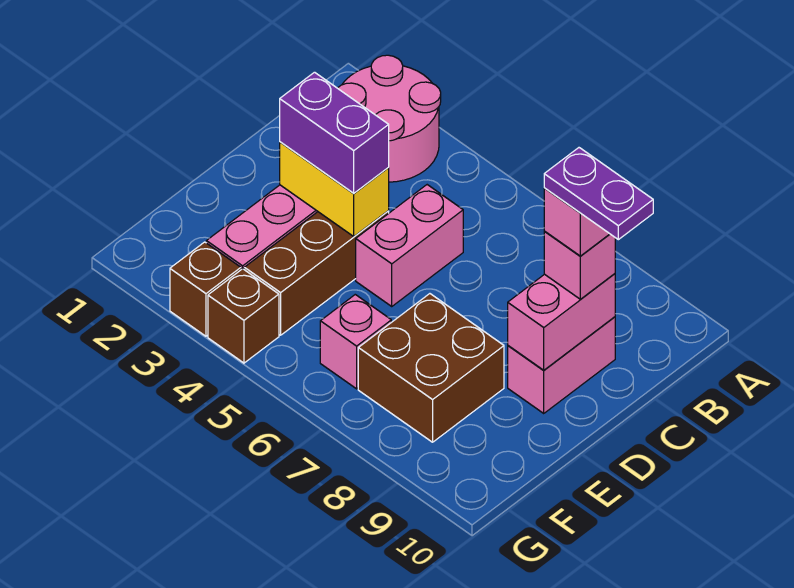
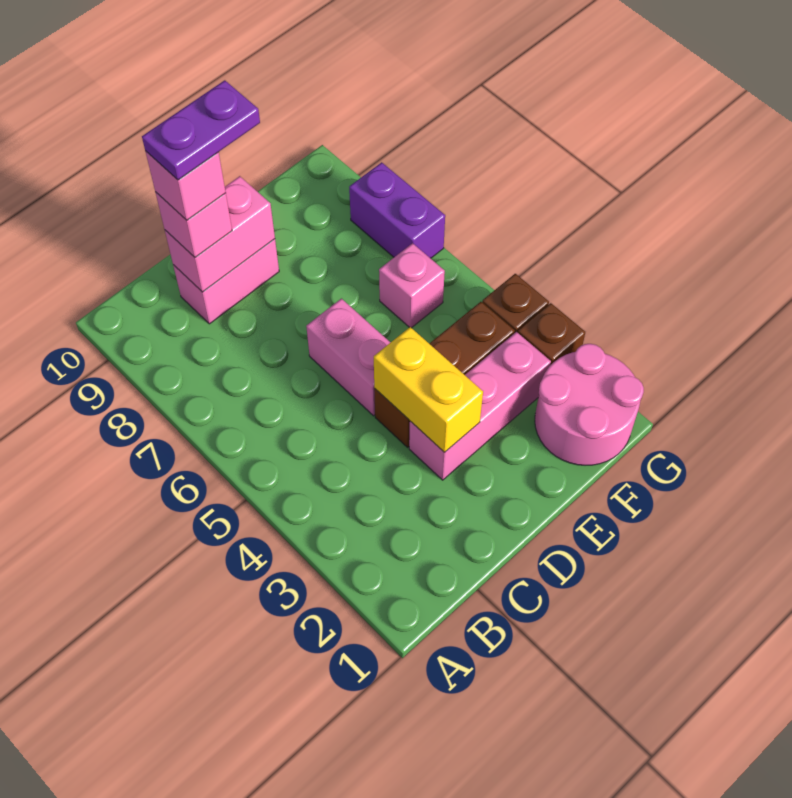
pink round brick A2:B3 level 1 -> pink round brick F1:G2 level 1
pink brick C5:D5 level 1 -> pink brick D5:D6 level 1
purple plate C9:C10 level 5 -> purple plate C9:D9 level 5
purple brick D3:D4 level 3 -> purple brick G7:G8 level 1
brown brick E7:F8 level 1 -> none

